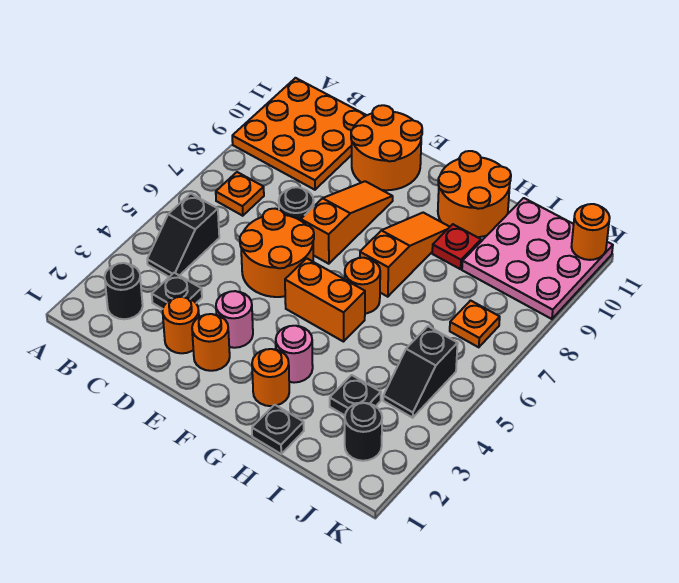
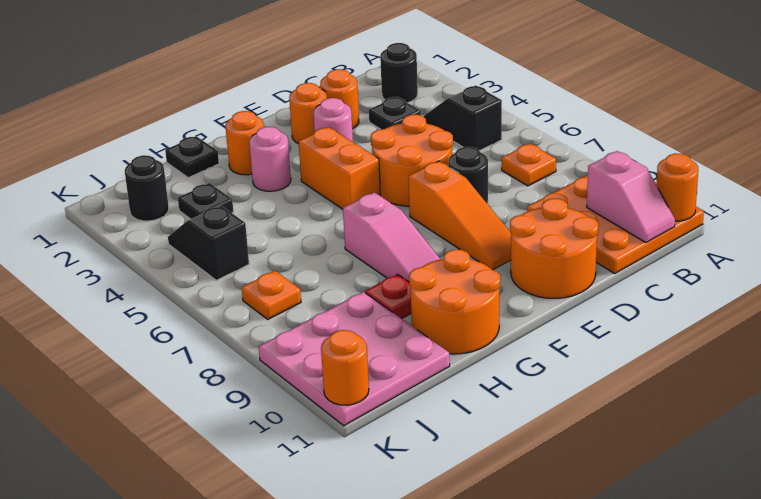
none -> pink slope B10:B11 level 2 top 10
orange brick F5:G5 level 1 -> orange brick F4:F5 level 1
orange round brick G6 level 1 -> orange round brick A11 level 2
orange slope G7:G9 level 1 top 7 -> pink slope G7:G9 level 1 top 7

